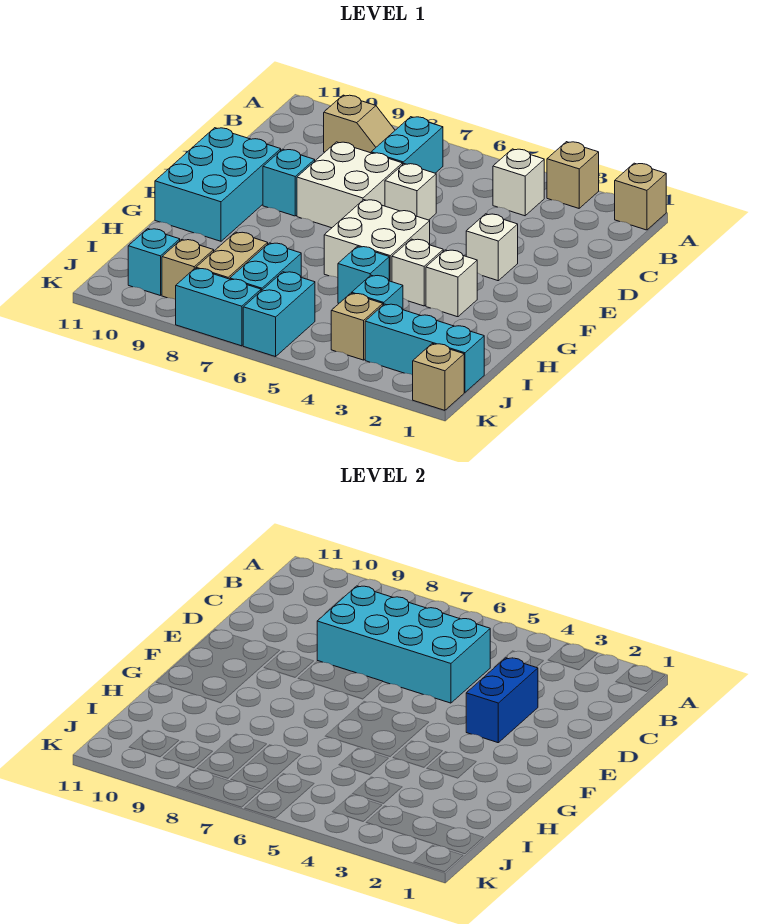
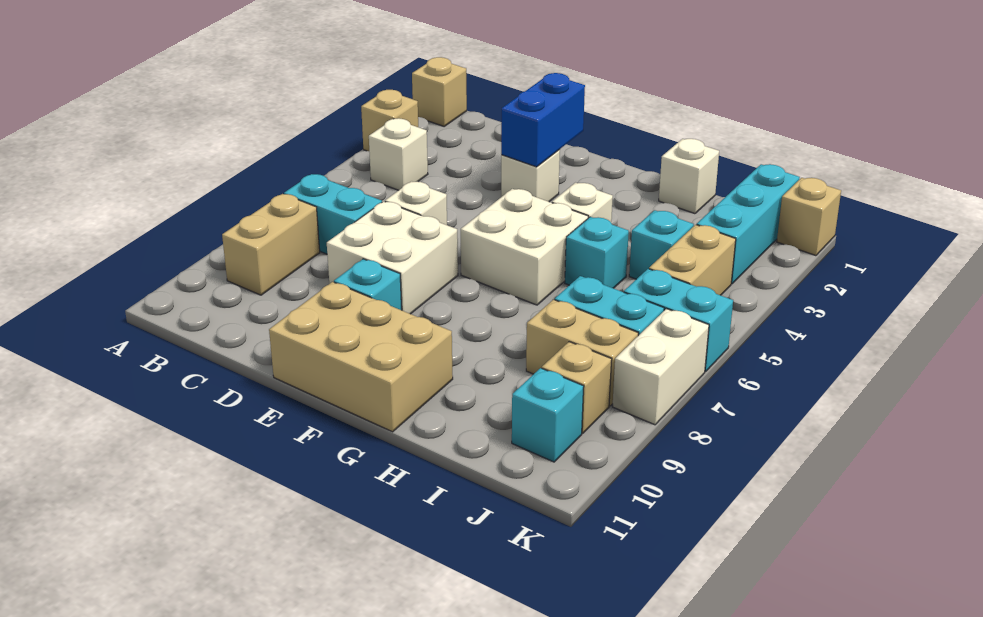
tan slope B8:B9 level 1 top 9 -> tan brick B8:B9 level 1
cyan brick C5:D8 level 2 -> none
blue brick D3:E3 level 2 -> blue brick E2:E3 level 2
cyan brick E10:G11 level 1 -> tan brick E10:G11 level 1
white brick G3 level 1 -> white brick H1 level 1
tan brick J4 level 1 -> tan brick J4:J5 level 1
cyan brick K7:K8 level 1 -> white brick K7:K8 level 1

